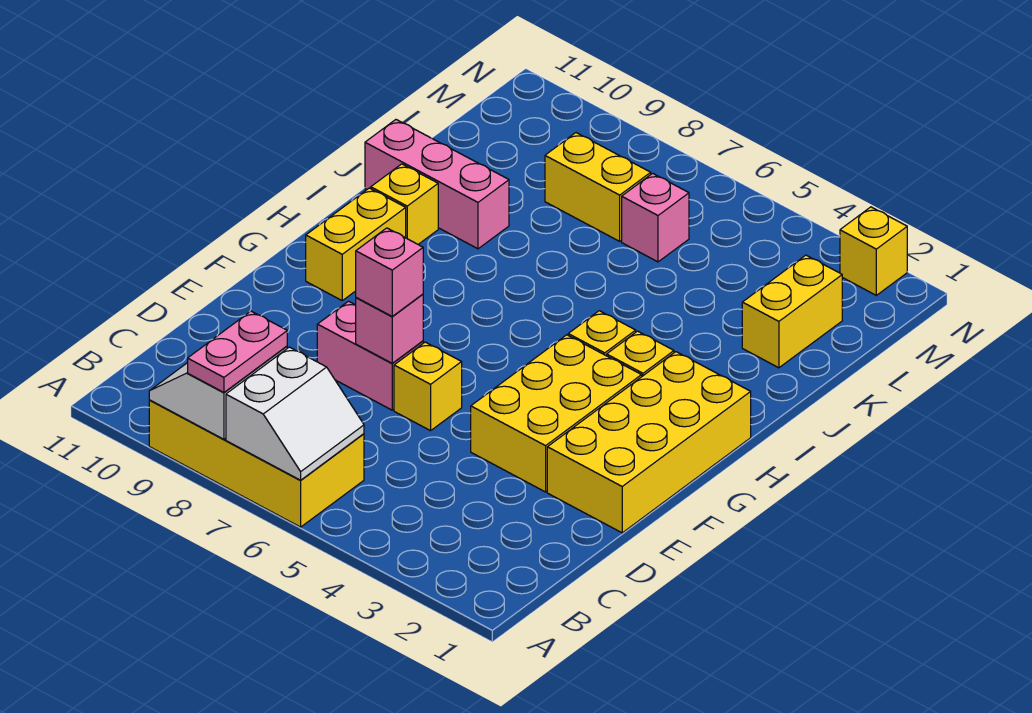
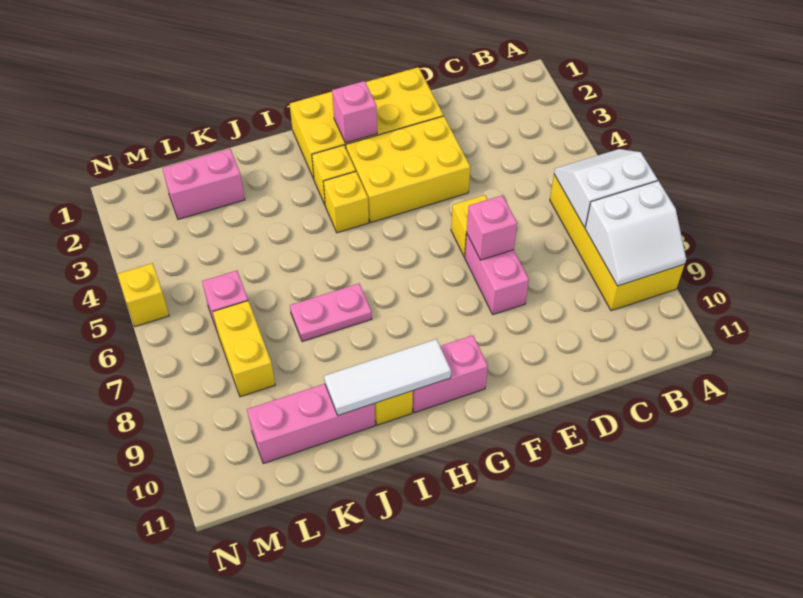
pink plate A8:B8 level 3 -> pink plate I7:J7 level 1
pink brick E7 level 3 -> pink brick G2 level 2
yellow brick G10:H10 level 1 -> pink brick G10:H10 level 1
none -> white tile H10:J10 level 2
pink brick J9:J11 level 1 -> pink brick J10:L10 level 1
yellow brick K2:L2 level 1 -> pink brick K2:L2 level 1
yellow brick N2 level 1 -> yellow brick N5 level 1

